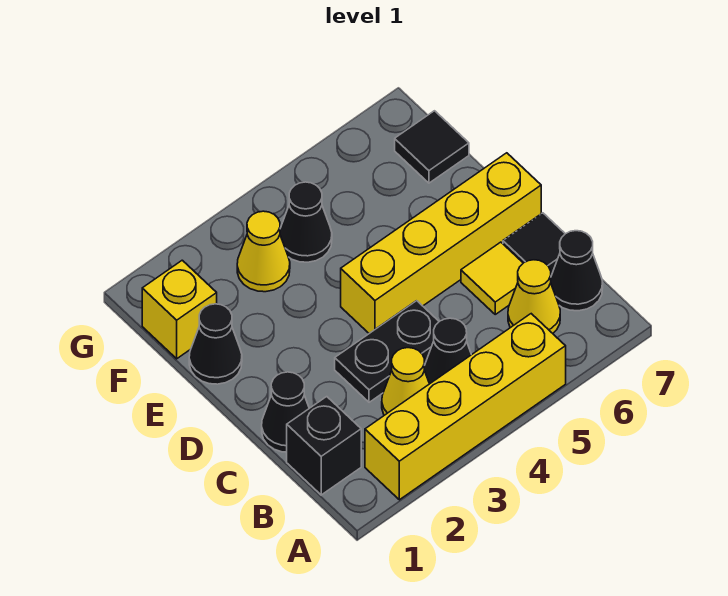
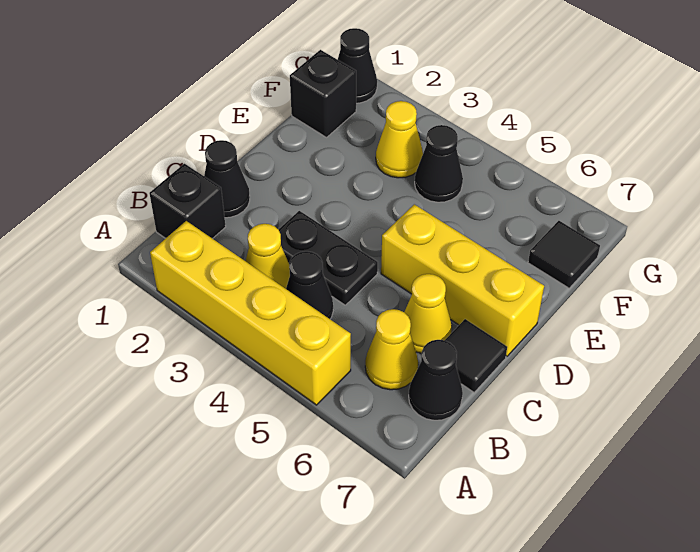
yellow tile C6 level 1 -> yellow cone C6 level 1
yellow brick D4:D7 level 1 -> yellow brick D5:D7 level 1
black cone E1 level 1 -> black cone G1 level 1
yellow brick F1 level 1 -> black brick F1 level 1

